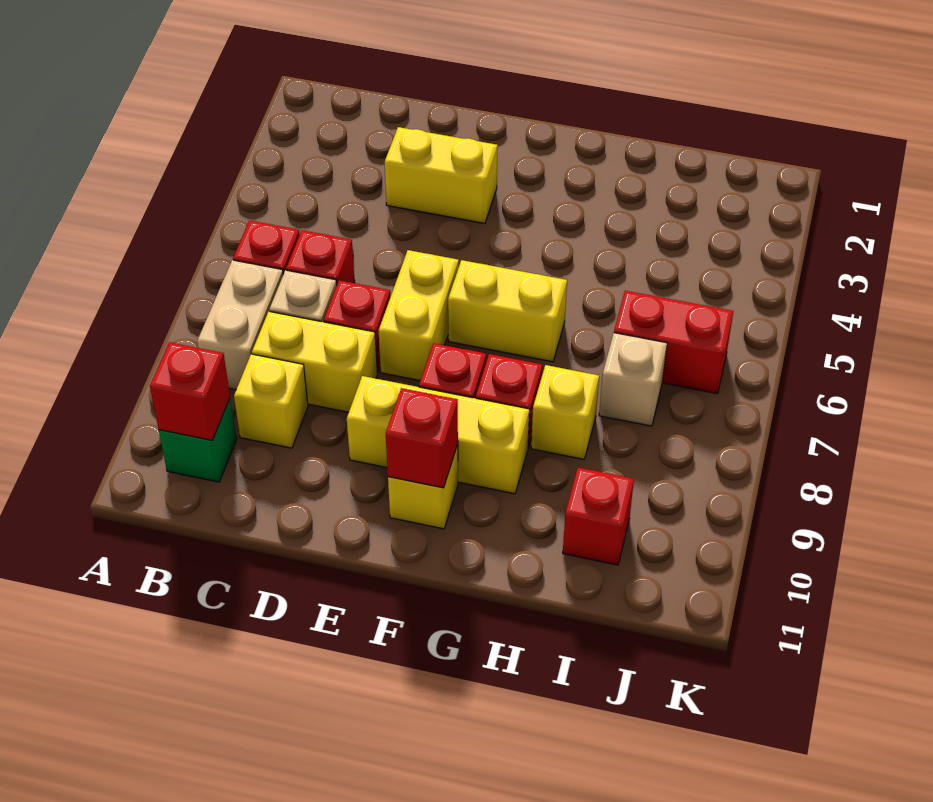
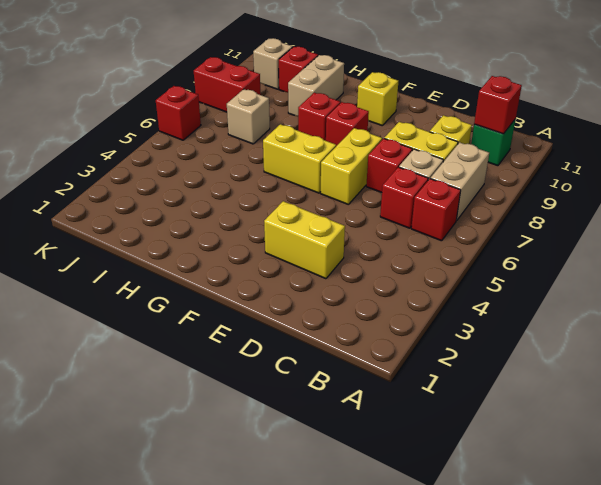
yellow brick E9:G9 level 1 -> none
red brick F10 level 2 -> red brick K6 level 1
yellow brick H8 level 1 -> none
none -> tan brick H9:H10 level 1
red brick I6:J6 level 1 -> red brick J8:K8 level 1
none -> tan brick J10 level 1

